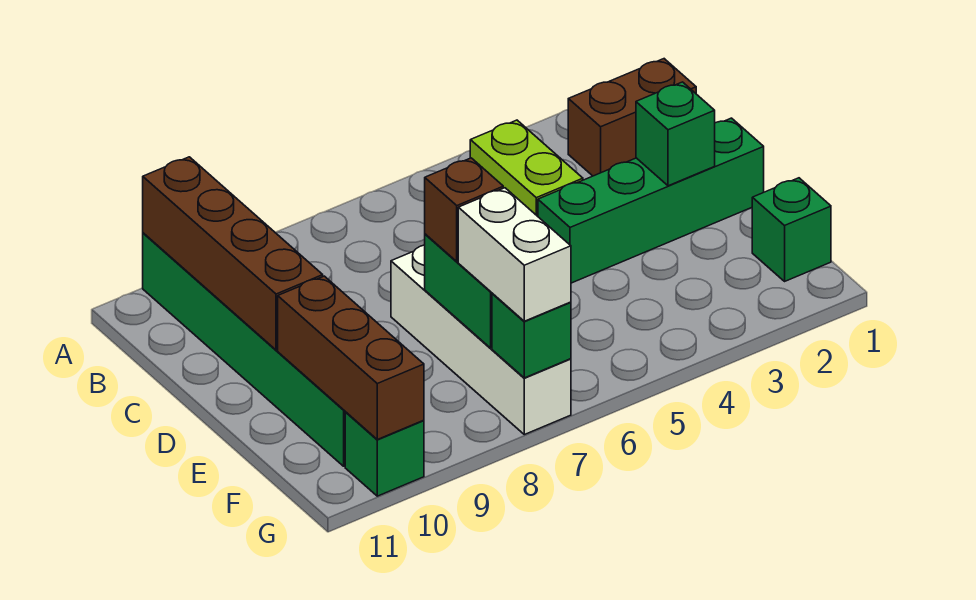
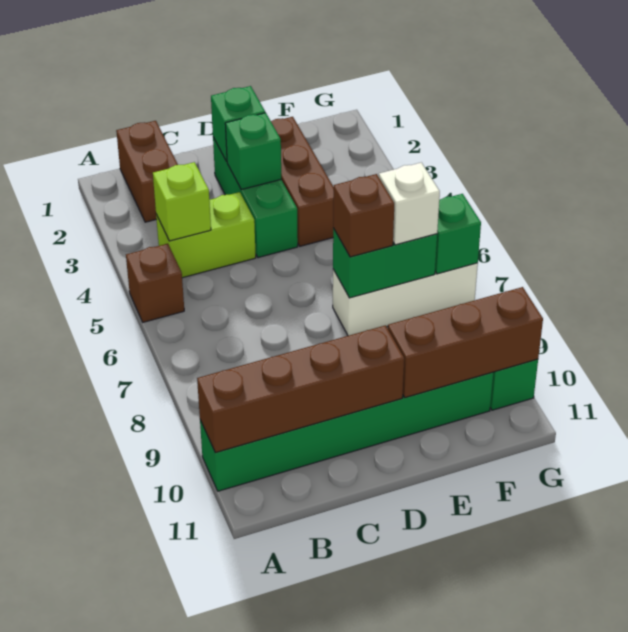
none -> brown brick A5 level 1
none -> lime brick B4 level 2
green brick D1:D4 level 1 -> green brick D2:D4 level 1
white brick D7:G7 level 1 -> white brick E7:G7 level 1
none -> brown brick E2:E4 level 1
green brick F1 level 1 -> green brick D3 level 2
white brick F7:G7 level 3 -> white brick F7 level 3

